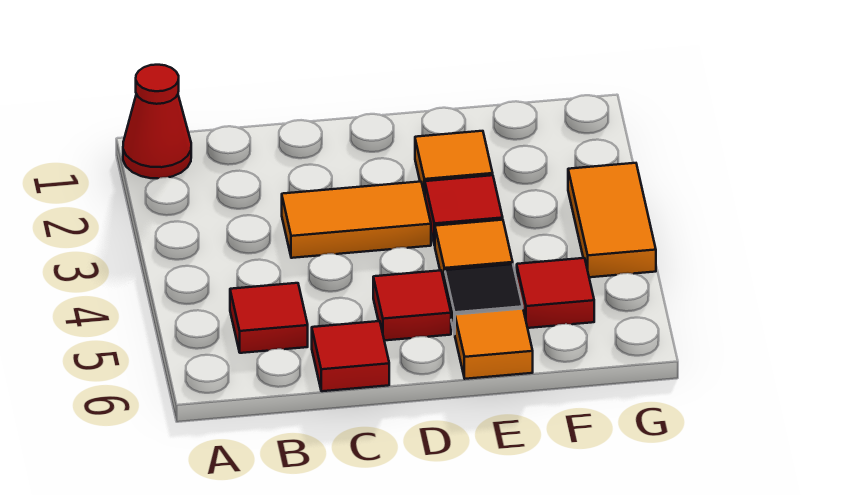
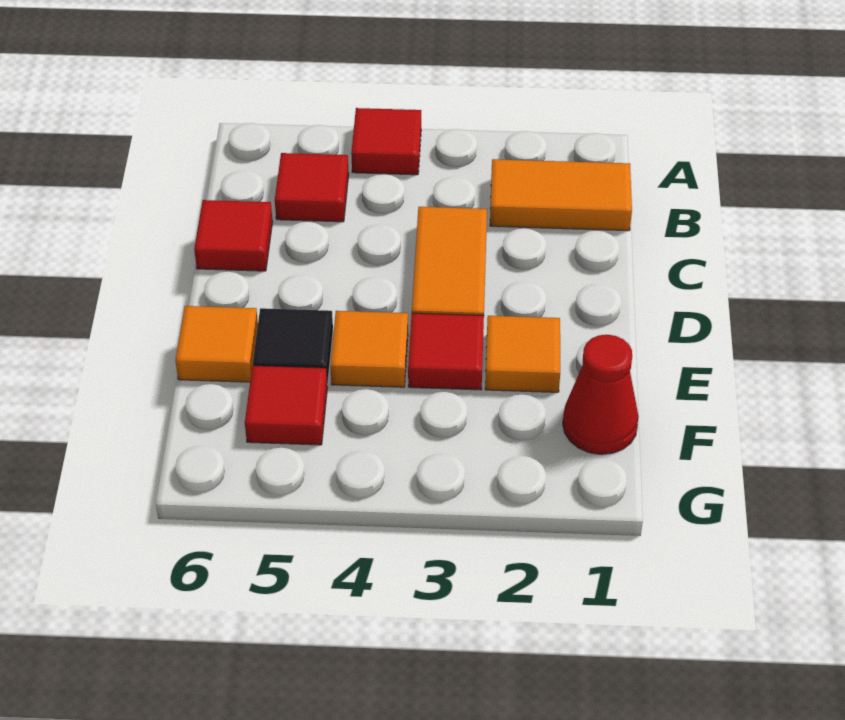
red cone A1 level 1 -> red cone F1 level 1
red tile D5 level 1 -> red tile A4 level 1
orange tile G3:G4 level 1 -> orange tile B1:B2 level 1

